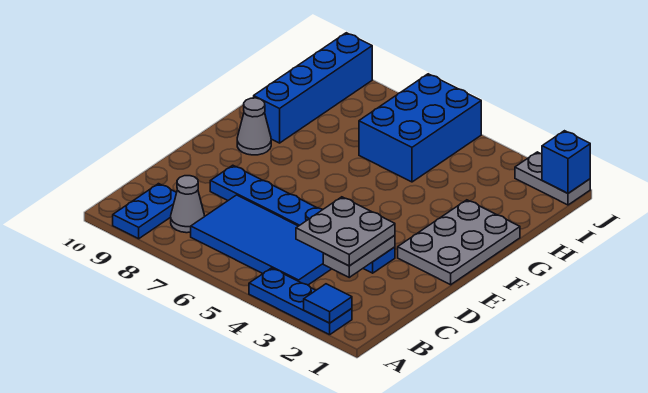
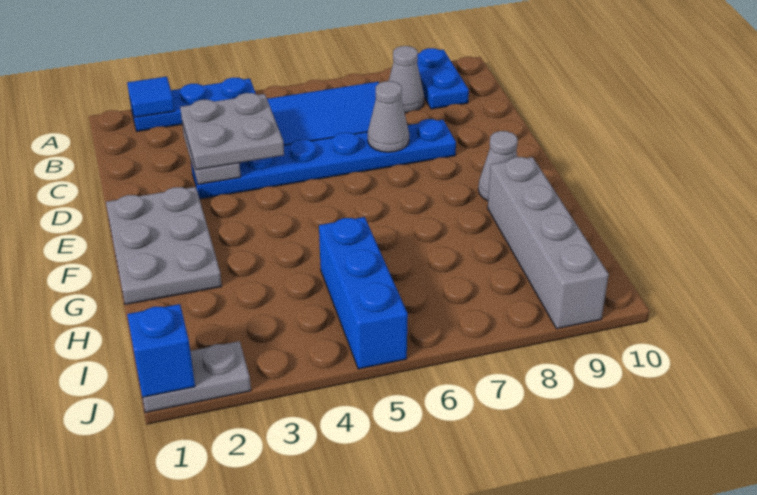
none -> grey cone D7 level 2
blue brick G9:J9 level 1 -> grey brick G9:J9 level 1
blue brick H5:J6 level 1 -> blue brick H5:J5 level 1

